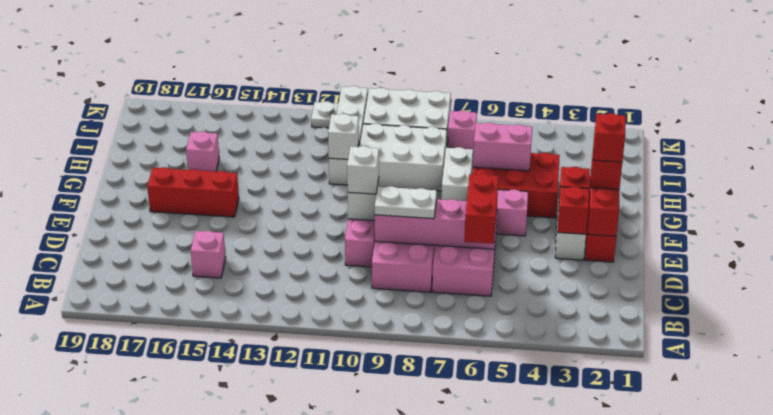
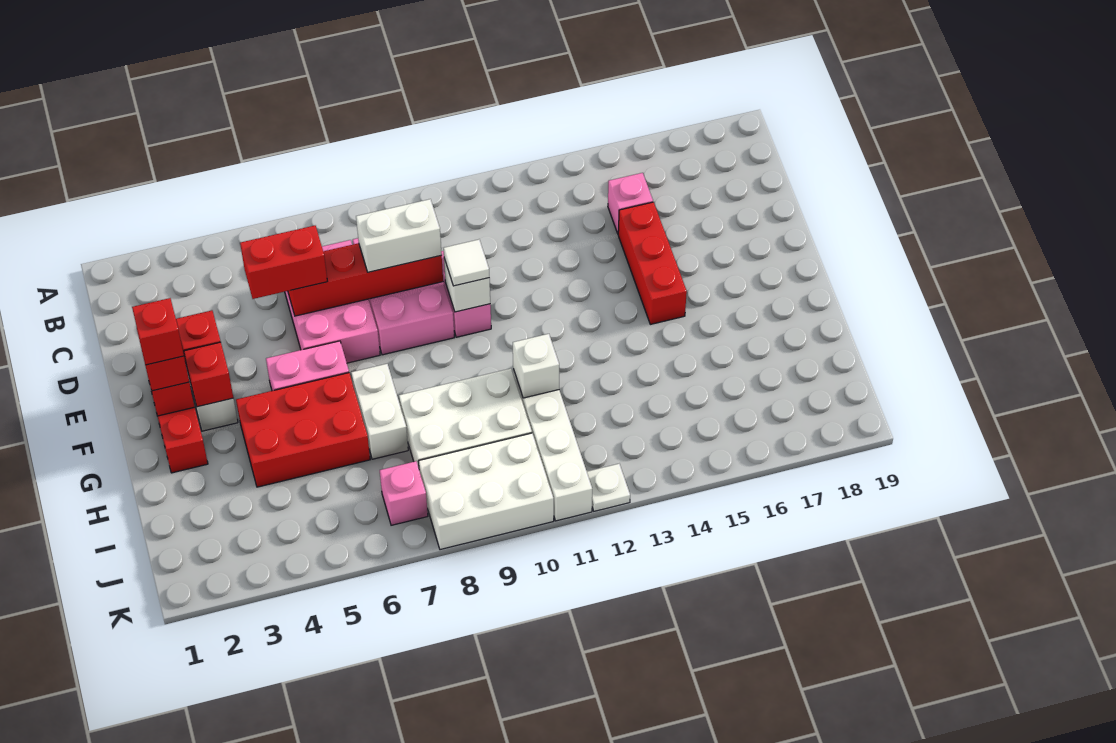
red brick C6:D6 level 3 -> red brick D5:D6 level 3
pink brick D6:D9 level 2 -> red brick D6:D9 level 2
white plate D8:D9 level 3 -> white brick D8:D9 level 3
white brick E10 level 3 -> white tile E10 level 3
red brick F15:F17 level 1 -> red brick D15:F15 level 1
pink brick H5:H6 level 2 -> none
pink brick H16 level 1 -> none

